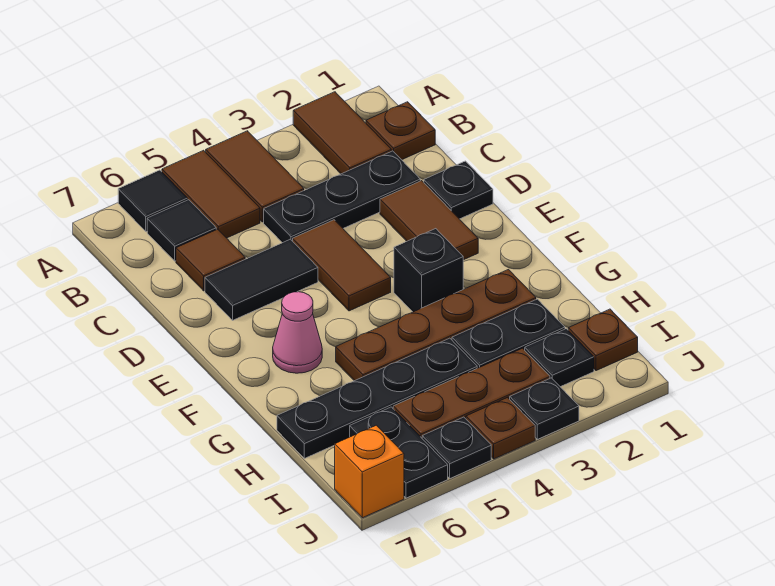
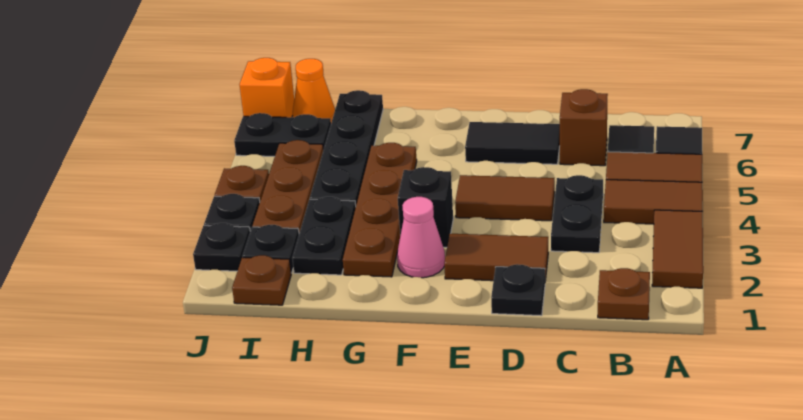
brown tile A2:B2 level 1 -> brown tile A2:A3 level 1
black plate C2:C4 level 1 -> black plate C3:C4 level 1
brown tile C6 level 1 -> brown brick C6 level 1
black tile D5:D6 level 1 -> black tile D6:E6 level 1
pink cone F6 level 1 -> pink cone F2 level 1
none -> orange cone I7 level 1
black plate J5 level 1 -> black plate J2 level 1

